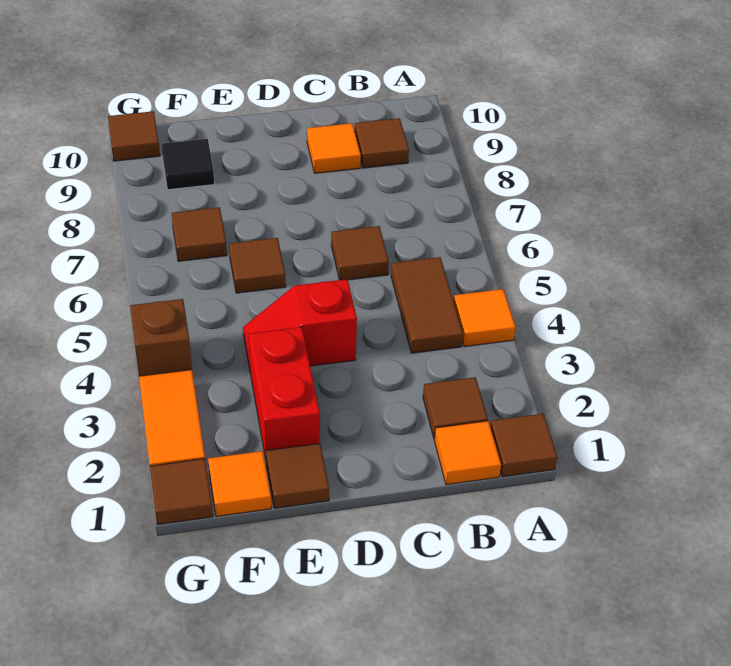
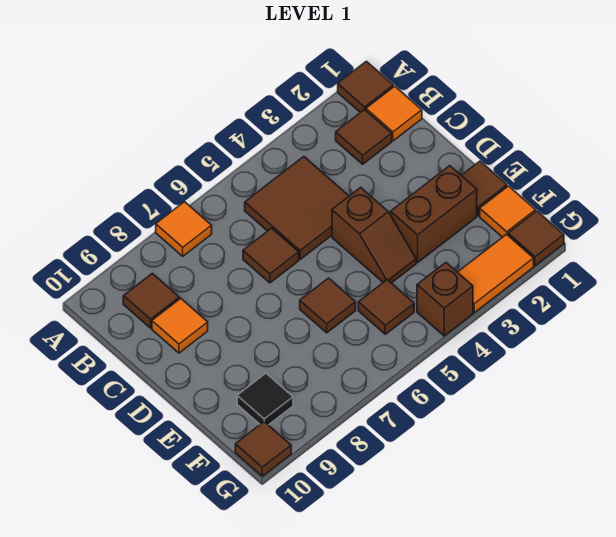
orange tile A4 level 1 -> orange tile A7 level 1
brown tile B4:B5 level 1 -> brown tile B4:C5 level 1
red slope D4:E4 level 1 top D -> brown slope D4:E4 level 1 top D
red brick E2:E3 level 1 -> brown brick E2:E3 level 1
brown tile F7 level 1 -> brown tile F5 level 1

